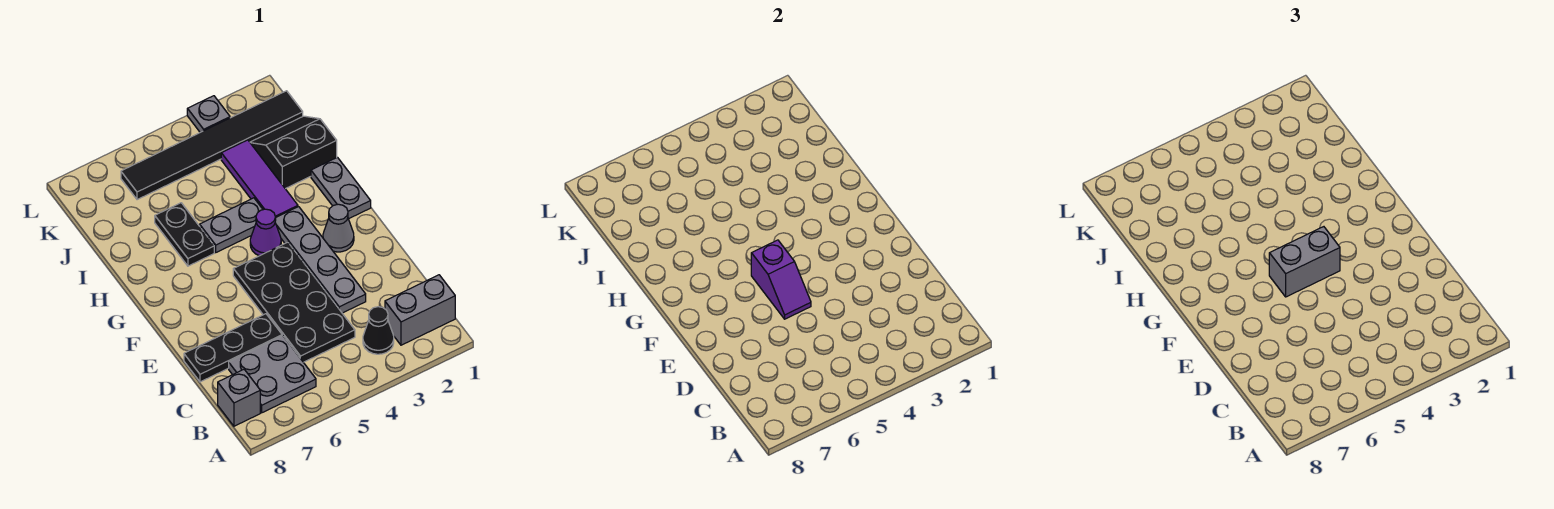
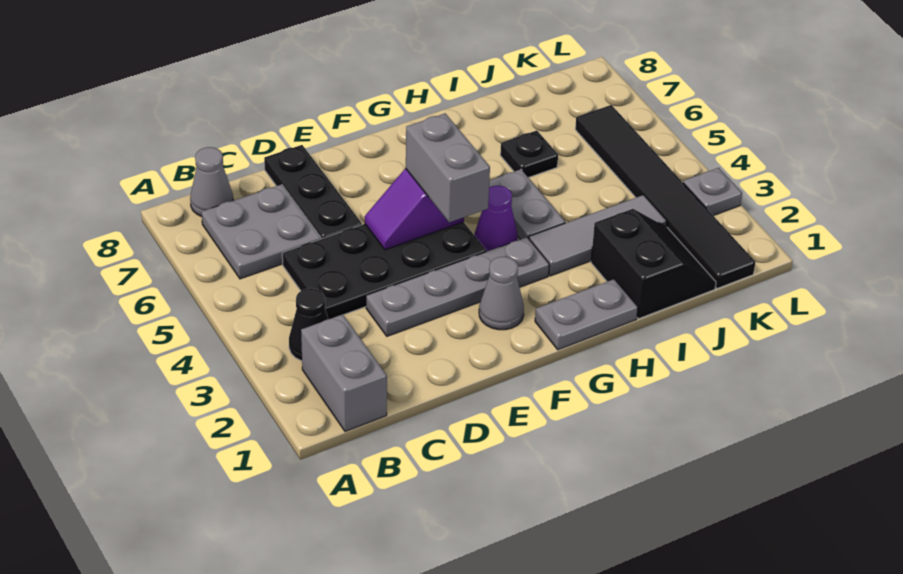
grey brick B8 level 1 -> grey cone B8 level 1
purple tile H3:J3 level 1 -> grey tile H3:J3 level 1
black plate H6:I6 level 1 -> black plate I6 level 1

